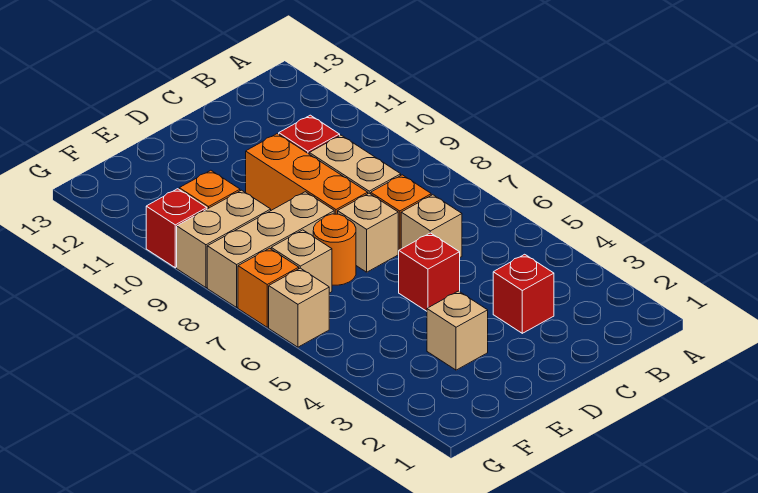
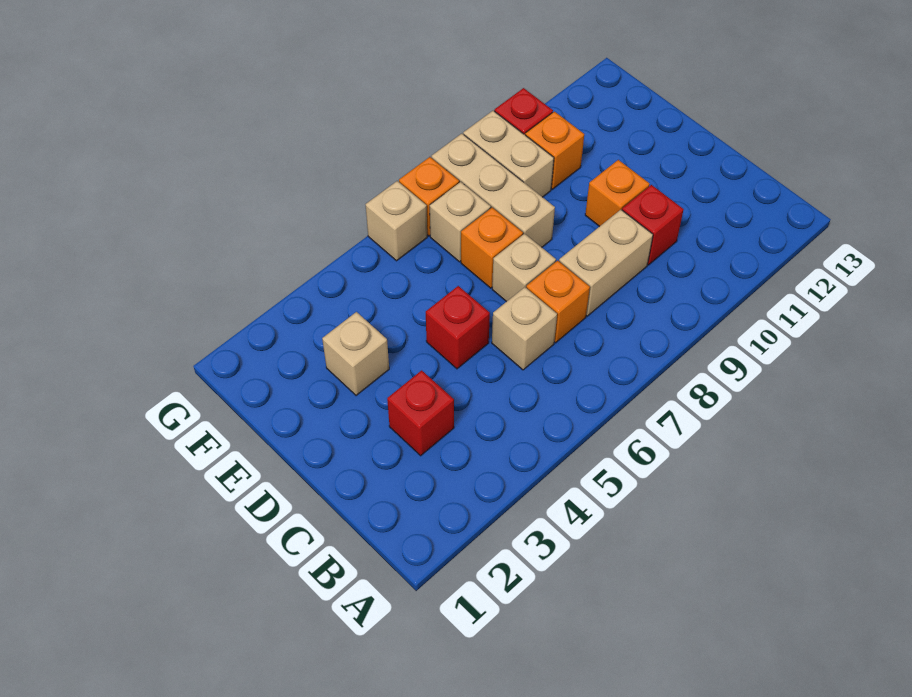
orange brick D8:D10 level 1 -> orange brick D10 level 1
orange round brick E7 level 1 -> orange brick E7 level 1

